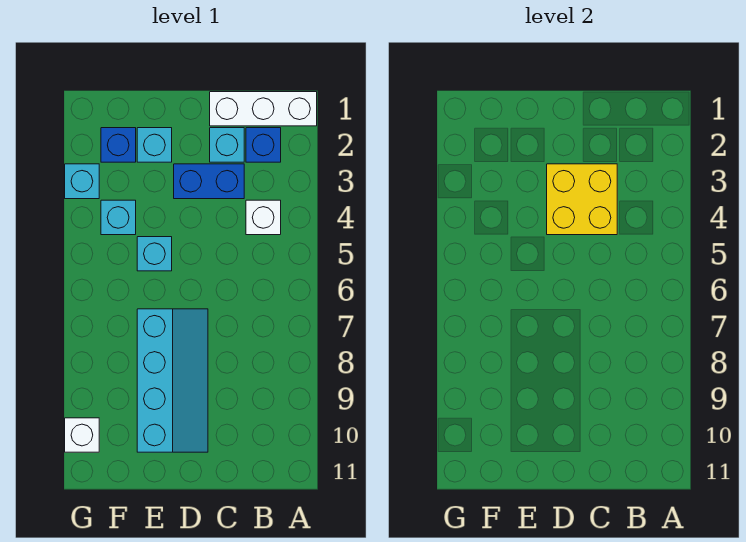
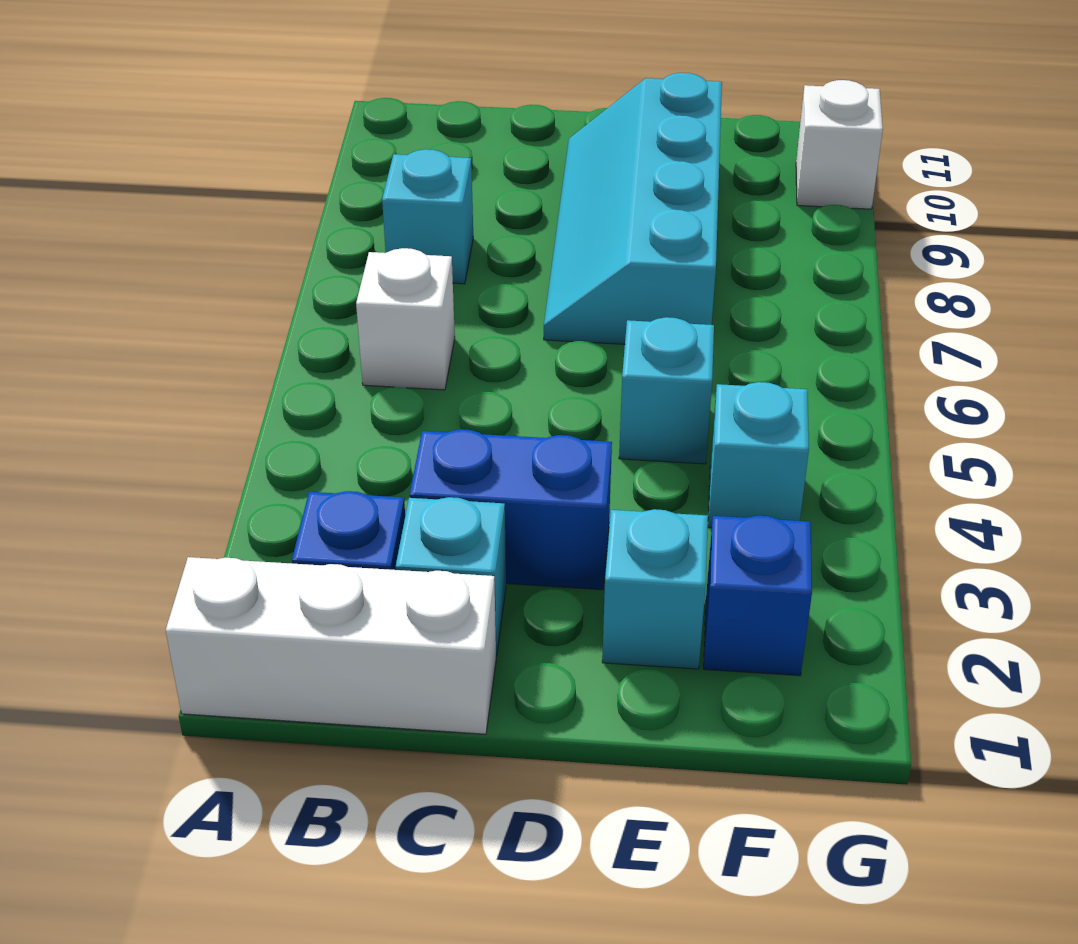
white brick B4 level 1 -> white brick B6 level 1
yellow brick C3:D4 level 2 -> none
cyan brick G3 level 1 -> cyan brick B8 level 1

